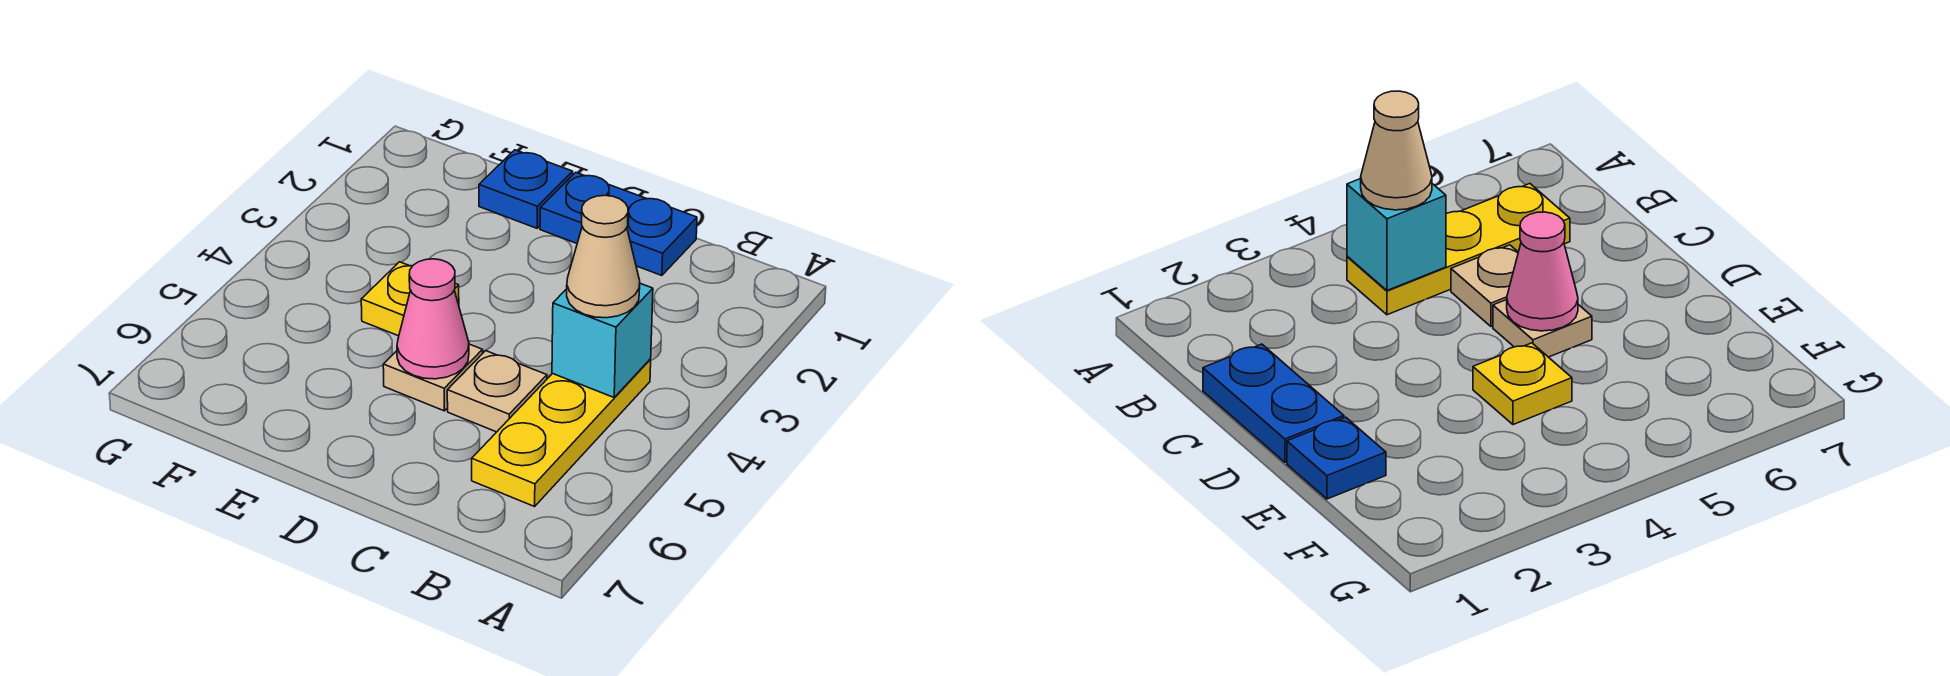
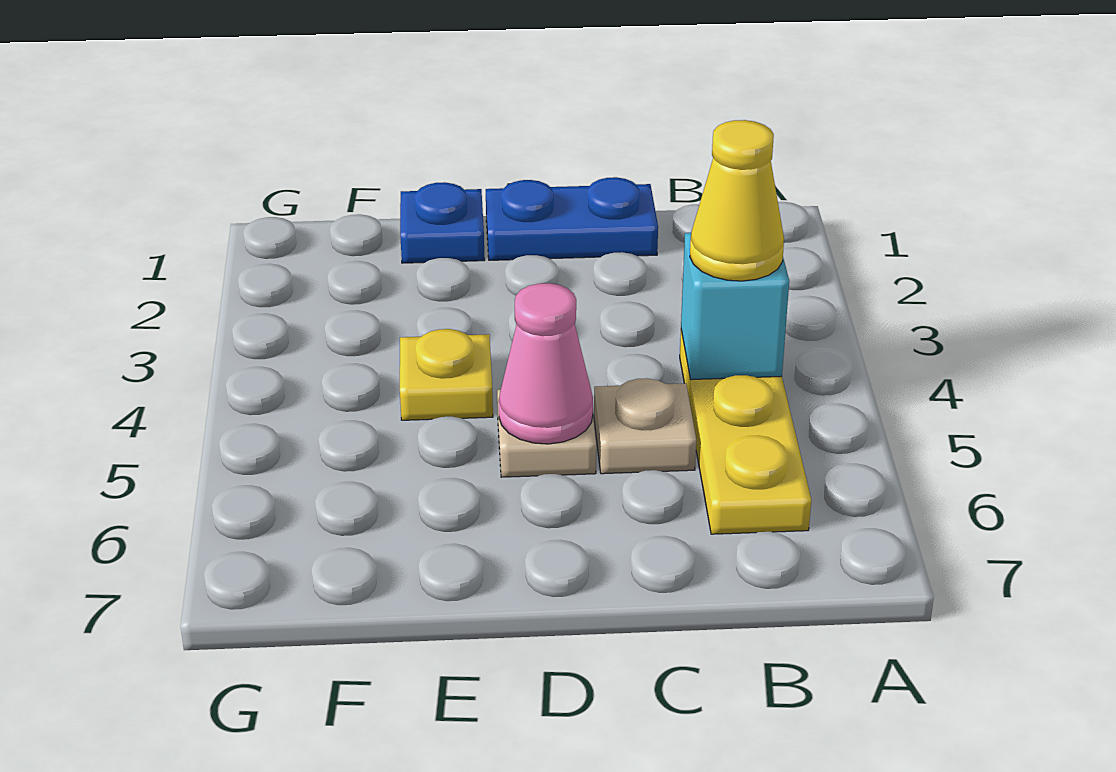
tan cone B4 level 3 -> yellow cone B4 level 3

